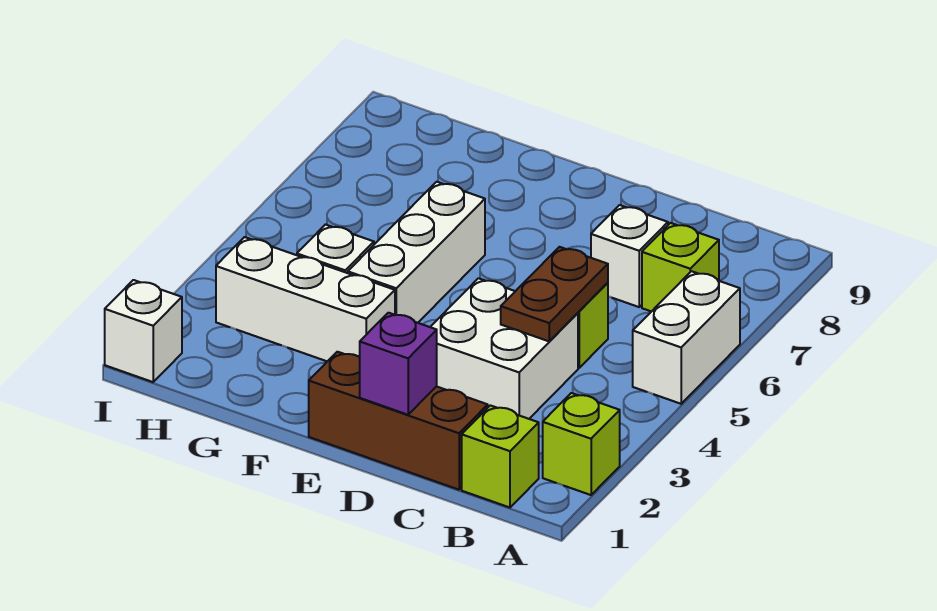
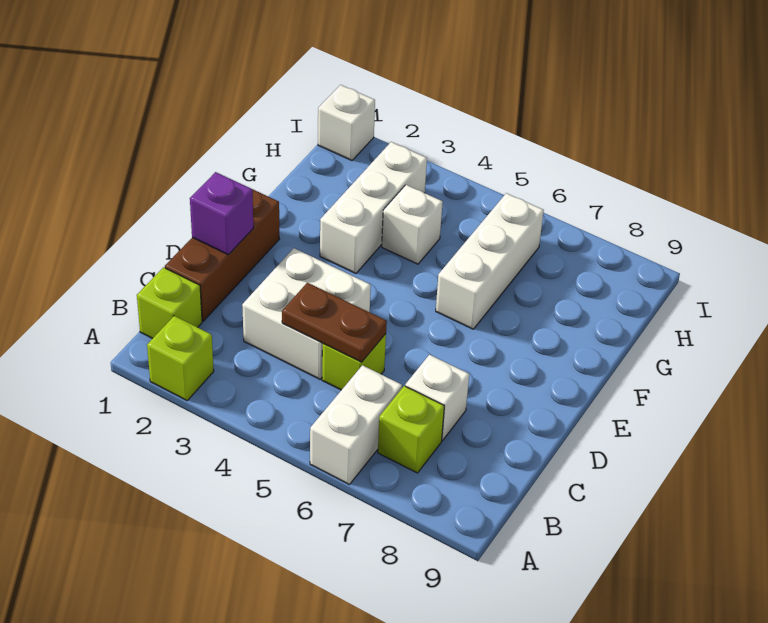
white brick A5:A6 level 1 -> white brick A6:B6 level 1
white brick F4:F6 level 1 -> white brick F6:H6 level 1

